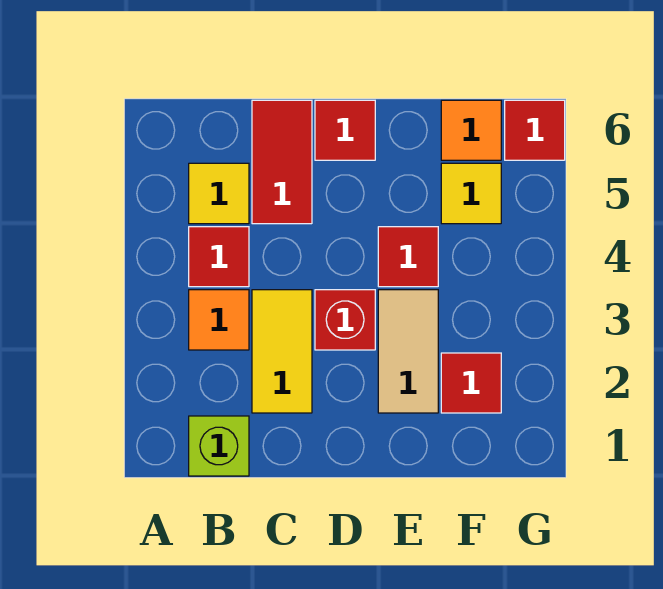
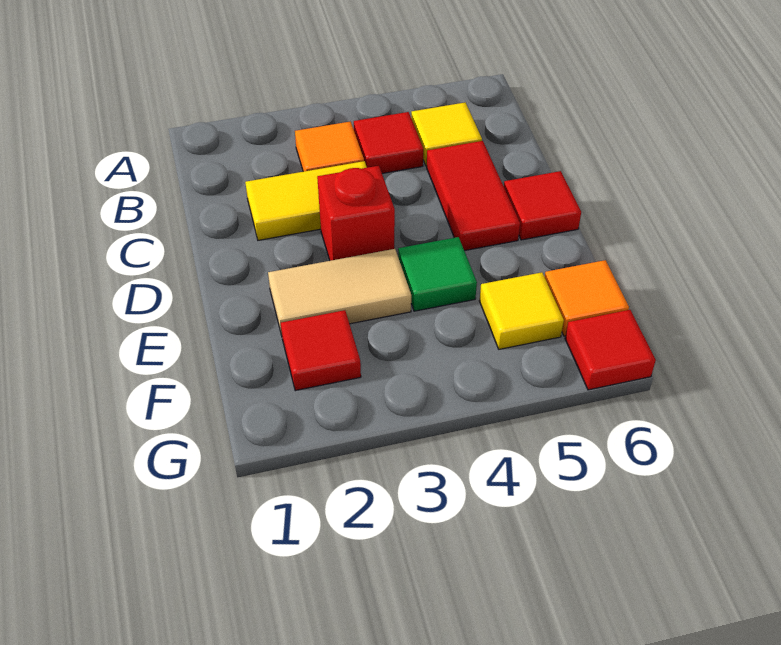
lime brick B1 level 1 -> none
red tile C5:C6 level 1 -> red tile C5:D5 level 1
red tile E4 level 1 -> green tile E4 level 1

